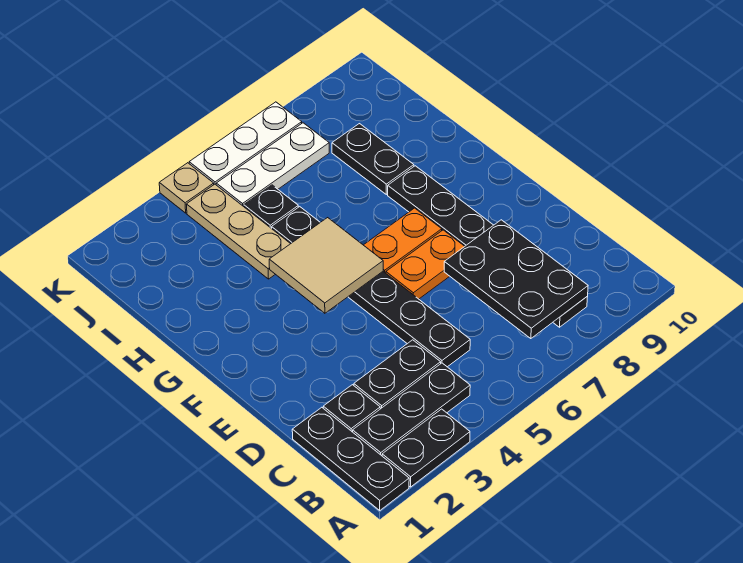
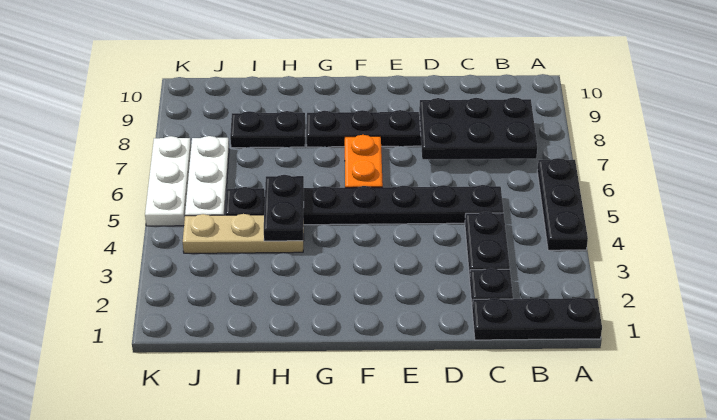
black plate A2:A3 level 1 -> black plate H4:H5 level 2
black plate B2:B4 level 1 -> black plate A4:A6 level 1
orange plate E6:E7 level 1 -> none
tan tile F4:G5 level 2 -> none
tan plate K4 level 1 -> none

